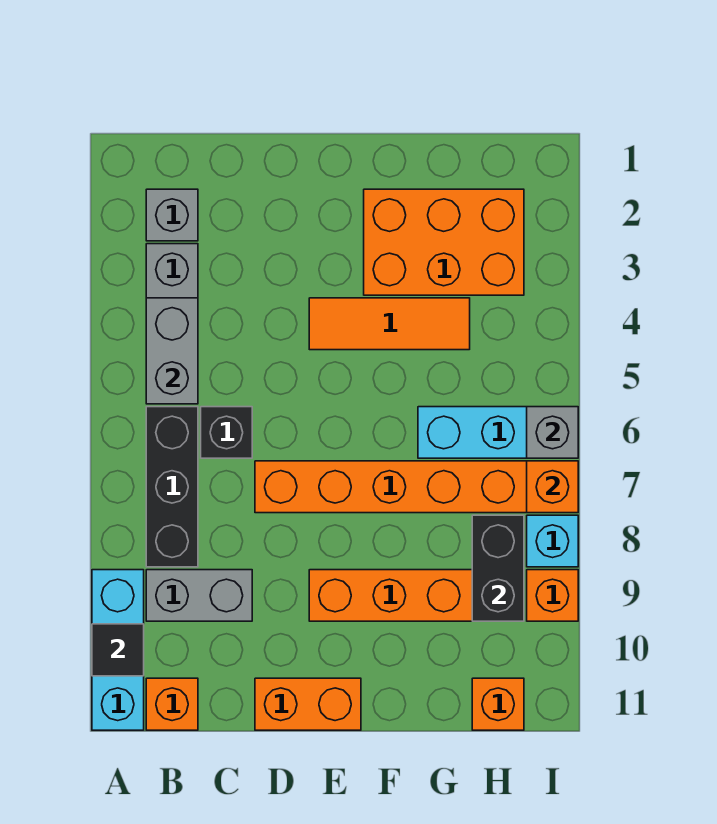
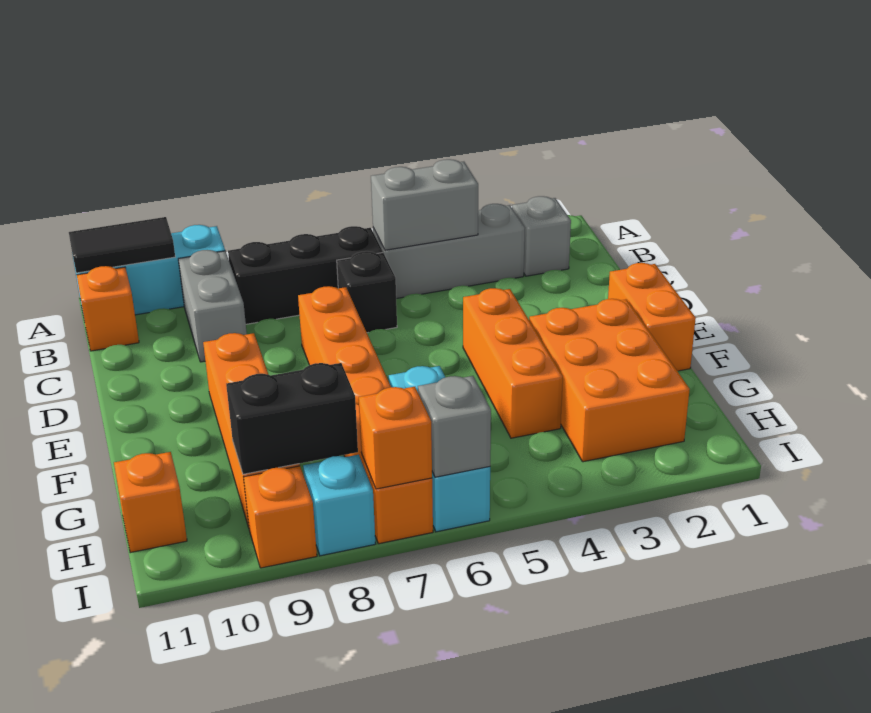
black tile A10 level 2 -> black tile A10:A11 level 2
orange brick D11:E11 level 1 -> orange brick E1:F1 level 1
orange tile E4:G4 level 1 -> orange brick E4:G4 level 1

